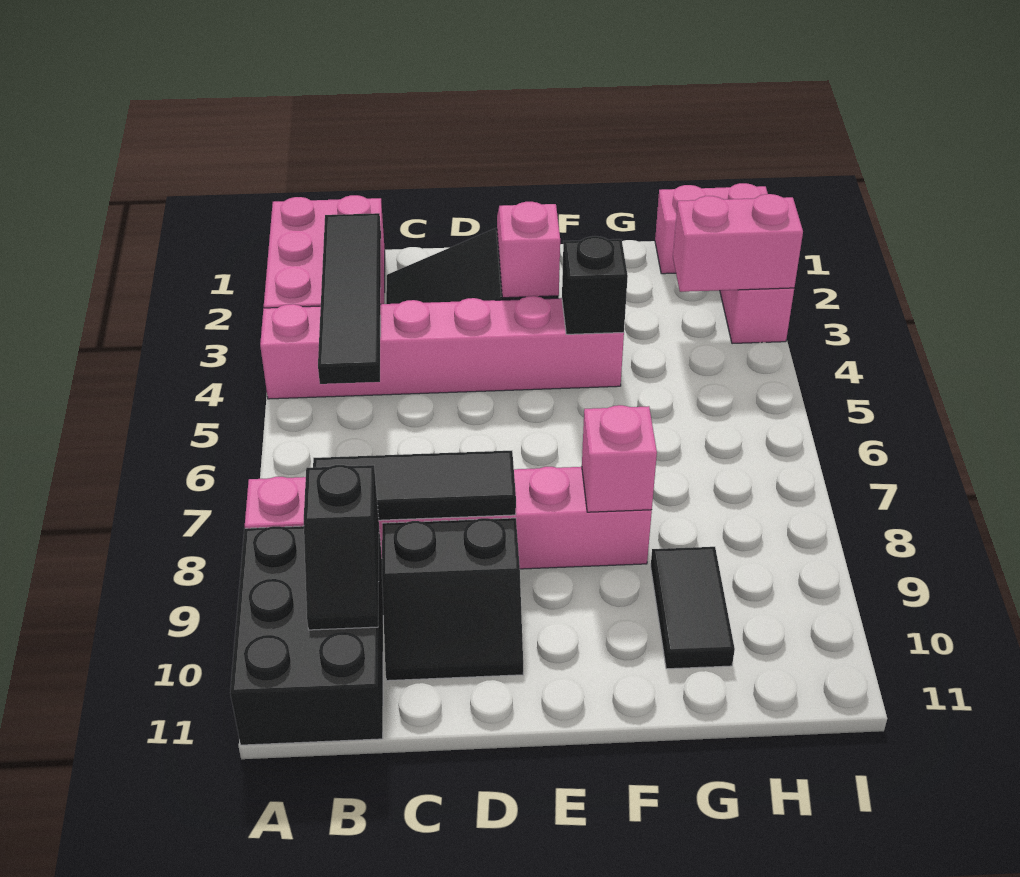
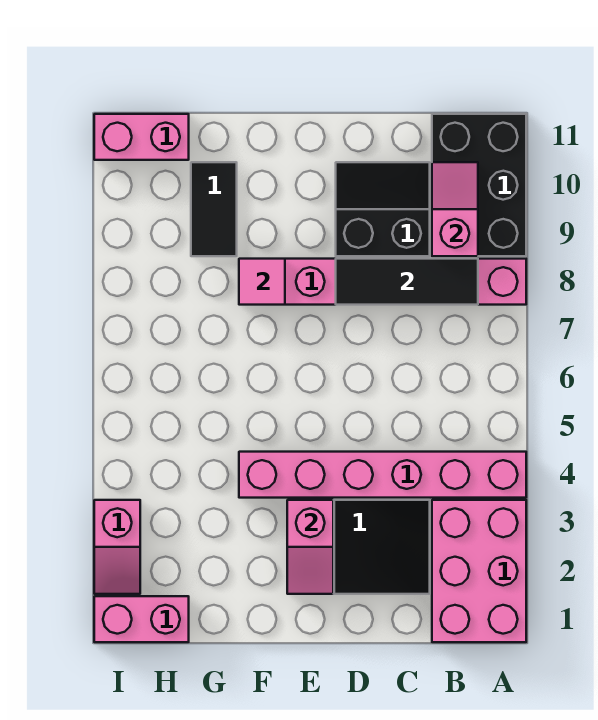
black tile B2:B5 level 2 -> none
black slope B9:B10 level 2 top 9 -> pink slope B9:B10 level 2 top 9
black brick F4 level 2 -> none
pink brick F8 level 2 -> pink tile F8 level 2
pink brick H3:I3 level 2 -> pink brick H11:I11 level 1

